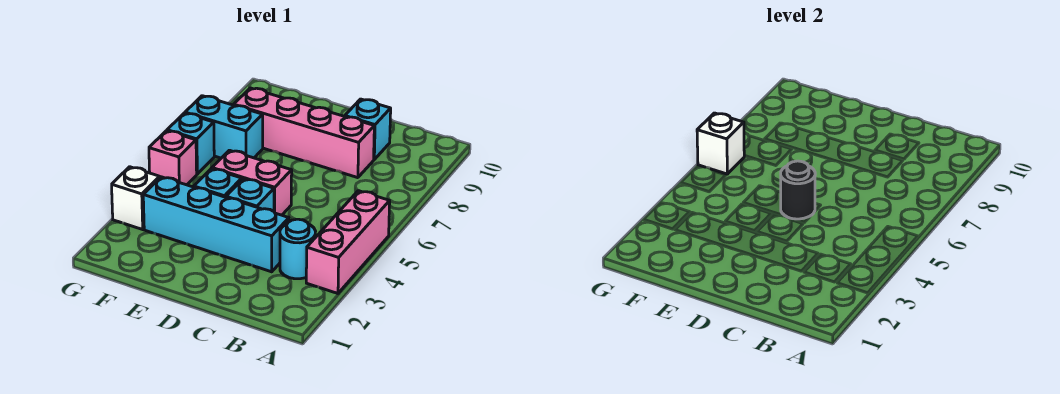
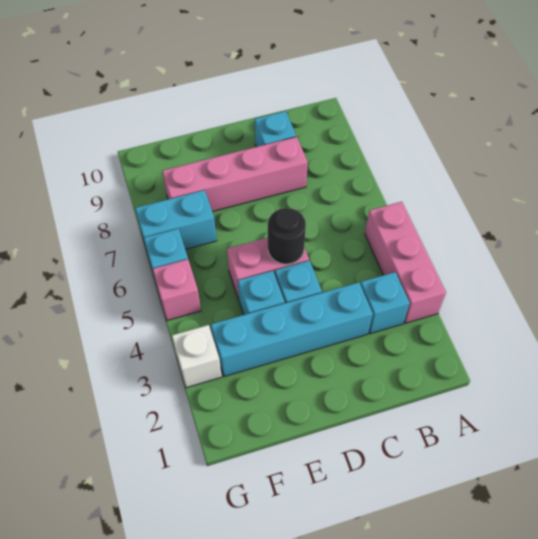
cyan round brick B3 level 1 -> cyan brick B3 level 1
white brick G6 level 2 -> none

